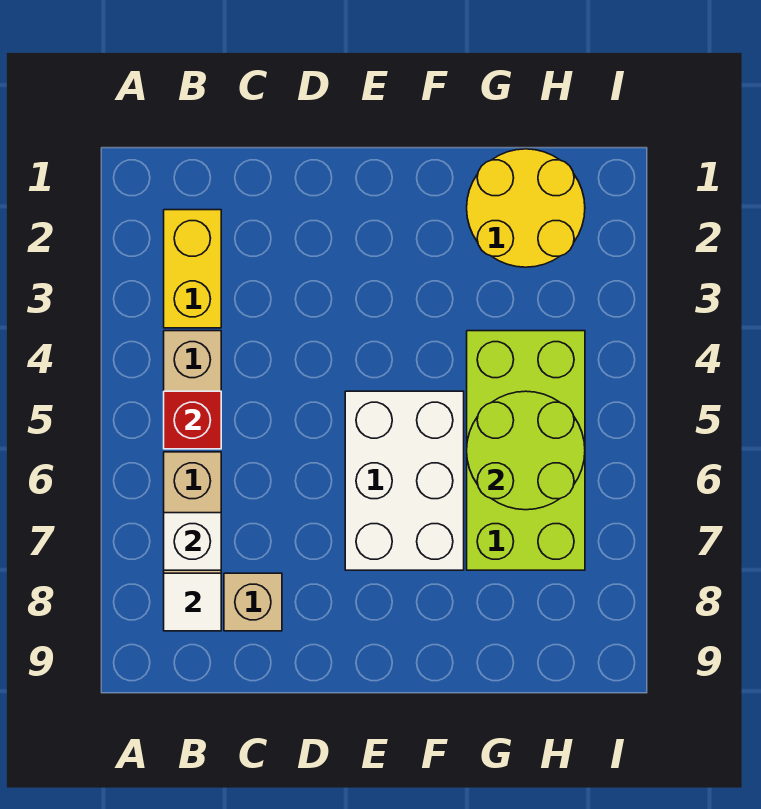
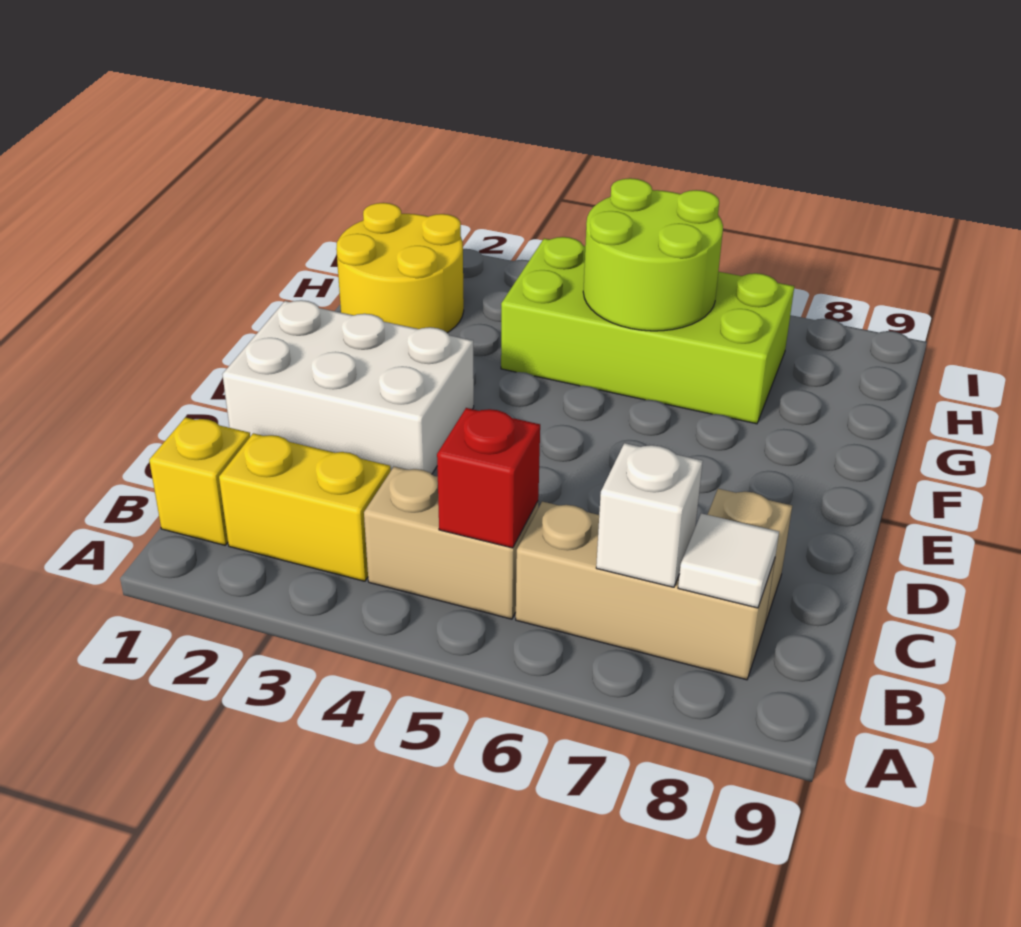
none -> yellow brick B1 level 1
white brick E5:F7 level 1 -> white brick D1:E3 level 1

